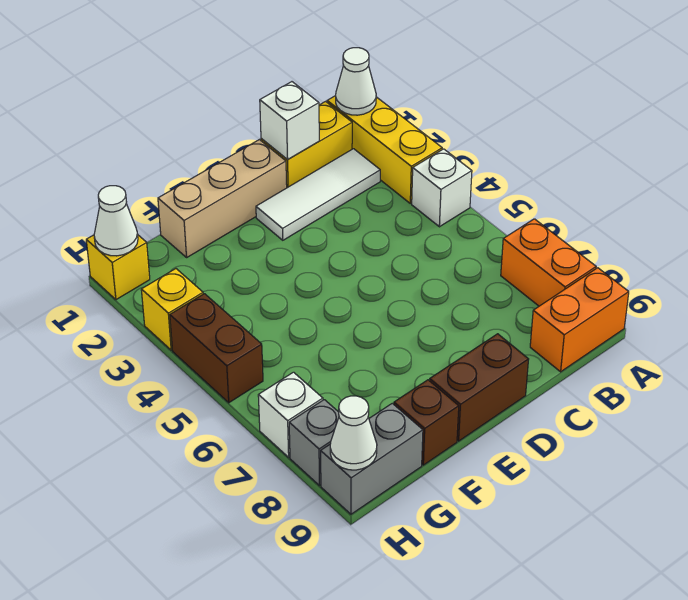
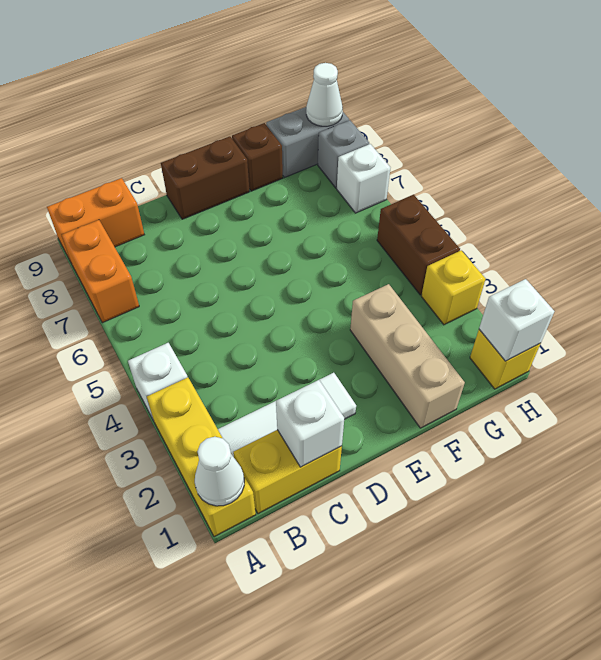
tan brick D1:F1 level 1 -> tan brick F1:F3 level 1
white cone H1 level 2 -> white brick H1 level 2

